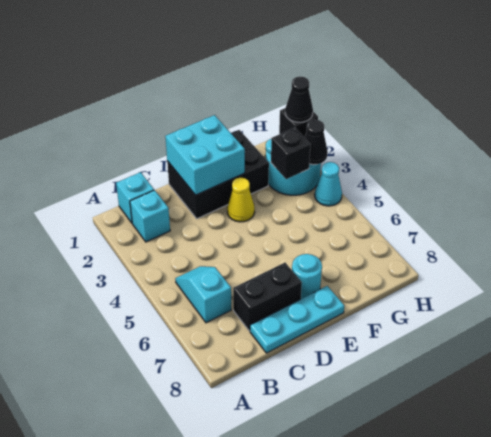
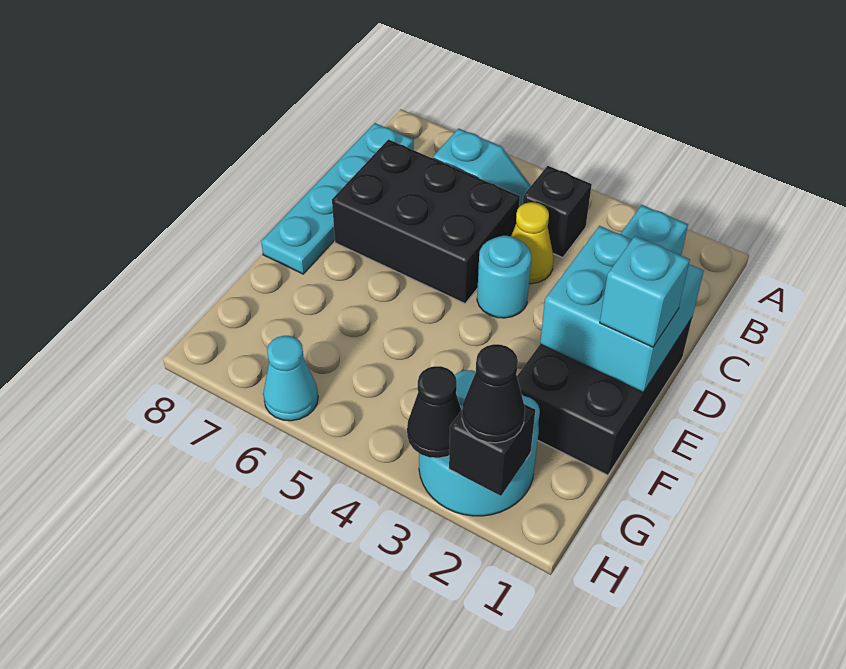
cyan brick B1 level 1 -> cyan brick E1 level 3
black brick C7:D7 level 1 -> black brick C5:D7 level 1
cyan plate C8:E8 level 1 -> cyan plate B8:E8 level 1
yellow cone E3 level 1 -> yellow cone C4 level 1
cyan round brick E7 level 1 -> cyan round brick D4 level 1
black brick G3 level 2 -> black brick B4 level 1
cyan cone H4 level 1 -> cyan cone H6 level 1

